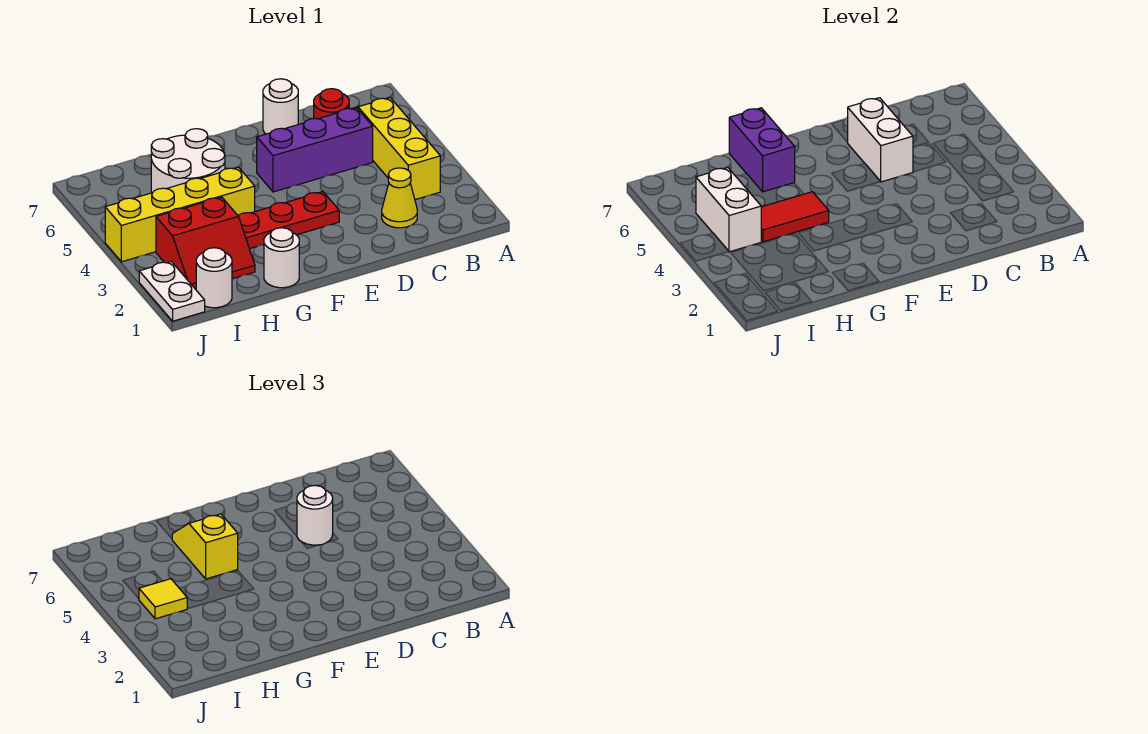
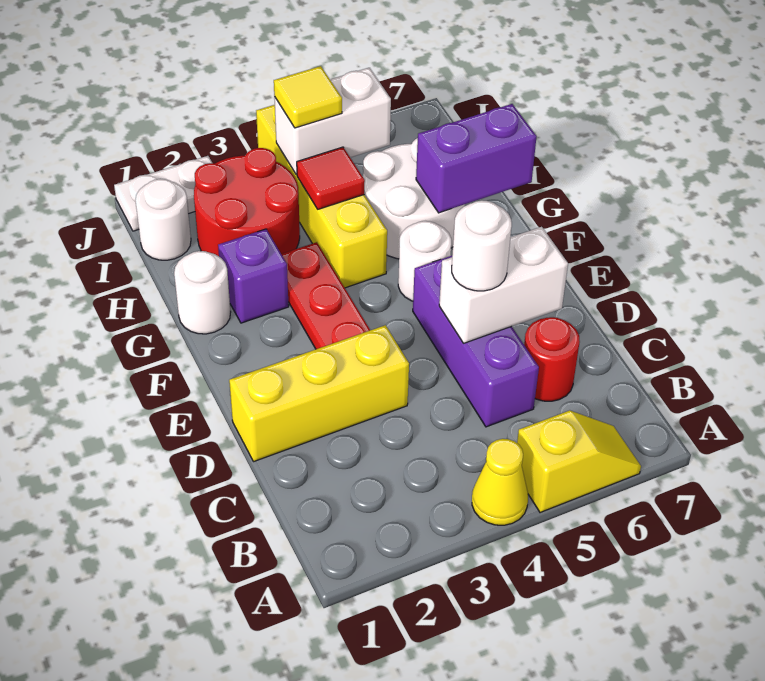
yellow brick B3:B5 level 1 -> yellow brick D1:D3 level 1
yellow cone C2 level 1 -> yellow cone A4 level 1
white round brick D7 level 1 -> white round brick F5 level 1
none -> purple brick G2 level 1
red tile G4:H4 level 2 -> red tile H4 level 2
yellow slope G5:G6 level 3 top 5 -> yellow slope A5:A6 level 1 top 5
red slope H2:I3 level 1 top 3 -> red round brick H2:I3 level 1

